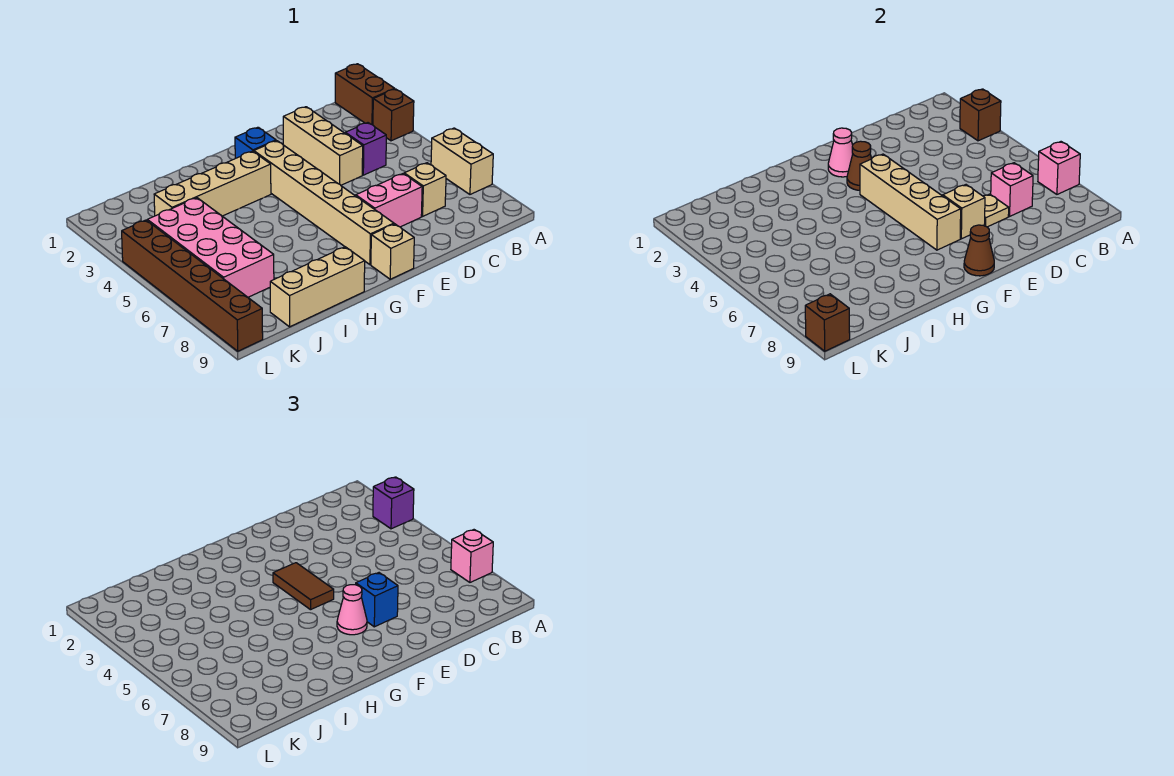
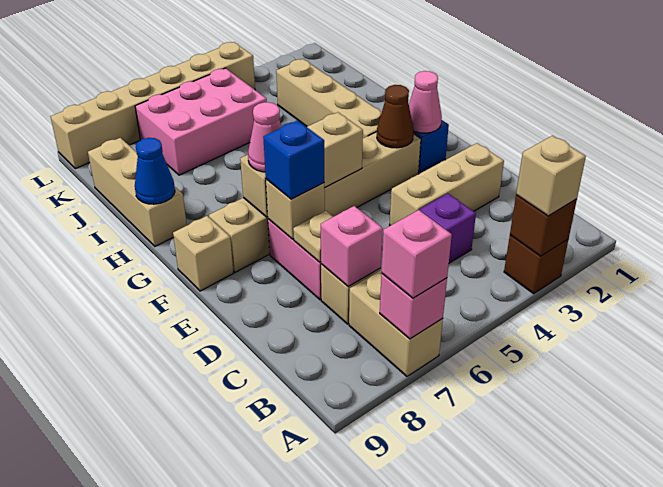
brown brick A1:A2 level 1 -> none
purple brick A3 level 3 -> tan brick A3 level 3
tan brick A6:A7 level 1 -> tan brick A7:B7 level 1
tan brick F4:F7 level 2 -> tan brick F5:F7 level 2
brown tile F4:F5 level 3 -> none
brown cone F9 level 2 -> none
none -> blue cone H9 level 2
pink brick J4:K7 level 1 -> pink brick J5:K7 level 1
brown brick L4:L9 level 1 -> tan brick L4:L9 level 1
brown brick L9 level 2 -> none

